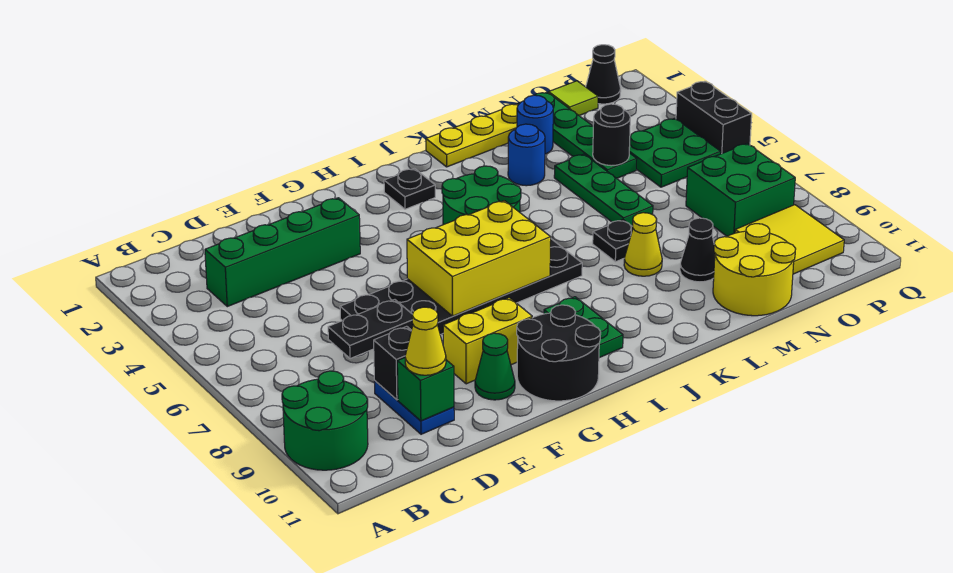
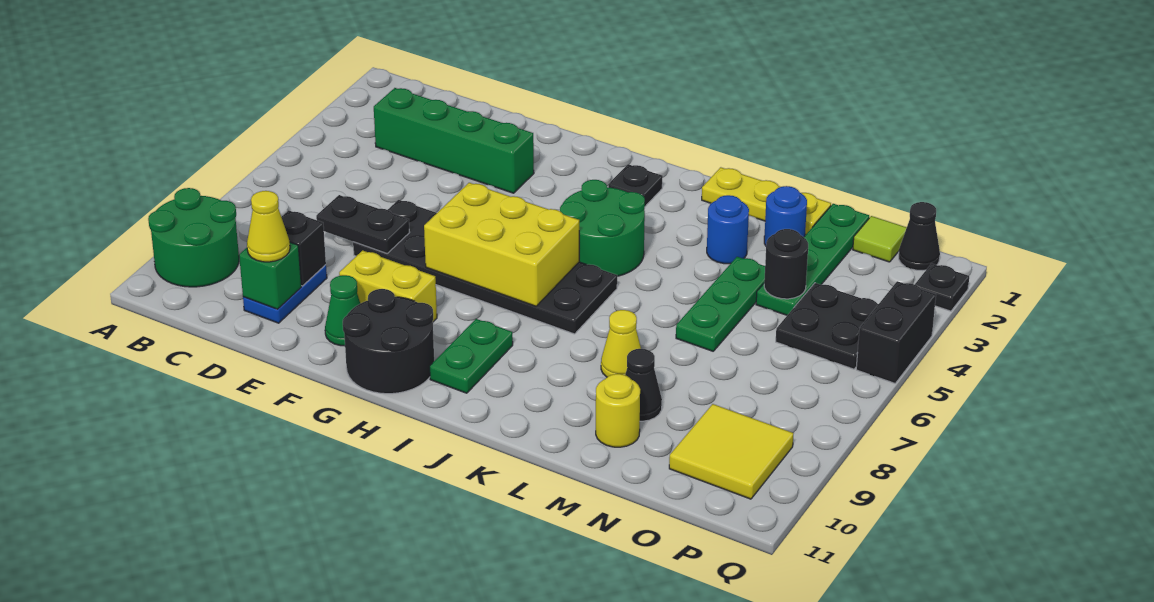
black plate L7 level 1 -> black plate Q2 level 1
yellow round brick M10:N11 level 1 -> yellow round brick M10 level 1
green plate O4:P5 level 1 -> black plate O4:P5 level 1
green brick O7:P8 level 1 -> none

